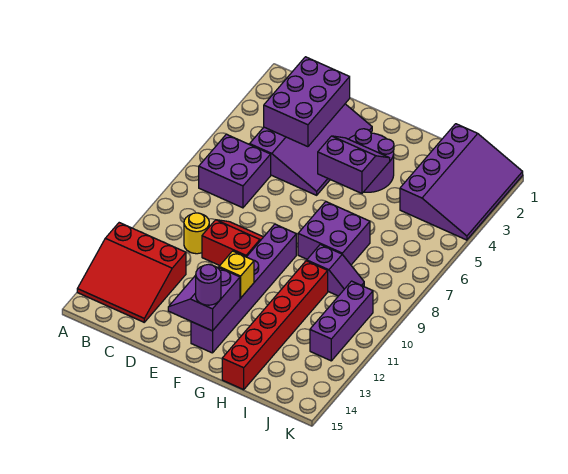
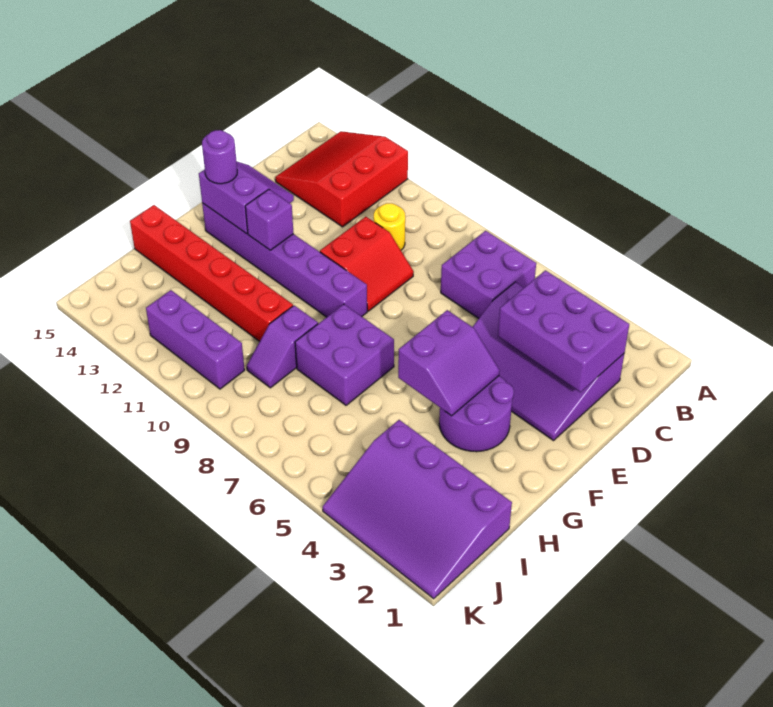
yellow brick F12 level 2 -> purple brick F12 level 2

